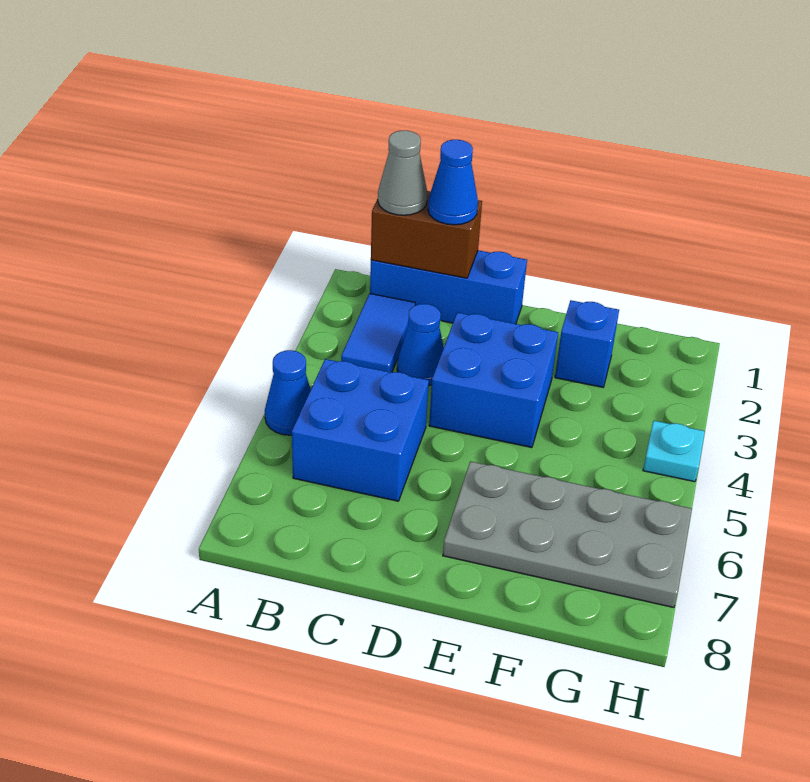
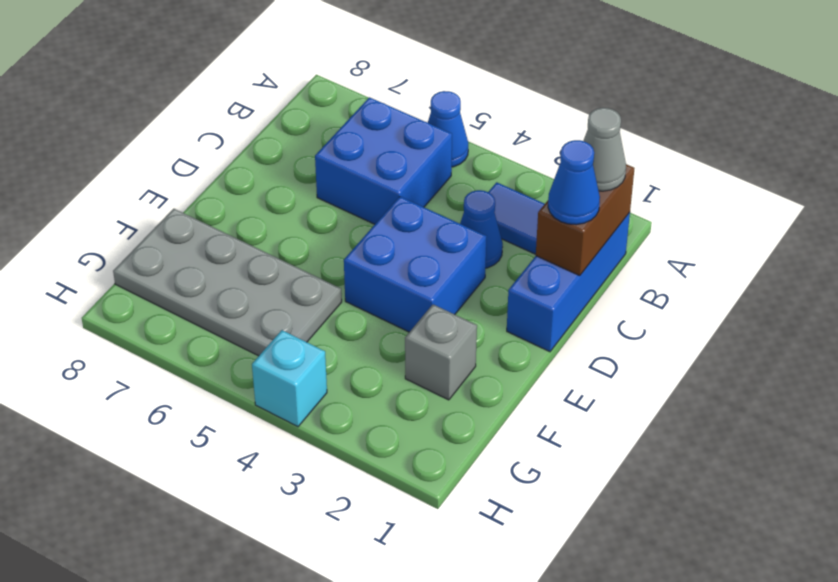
grey plate E6:H7 level 1 -> grey plate F5:G8 level 1
blue brick F2 level 1 -> grey brick F2 level 1
cyan plate H4 level 1 -> cyan brick H4 level 1

